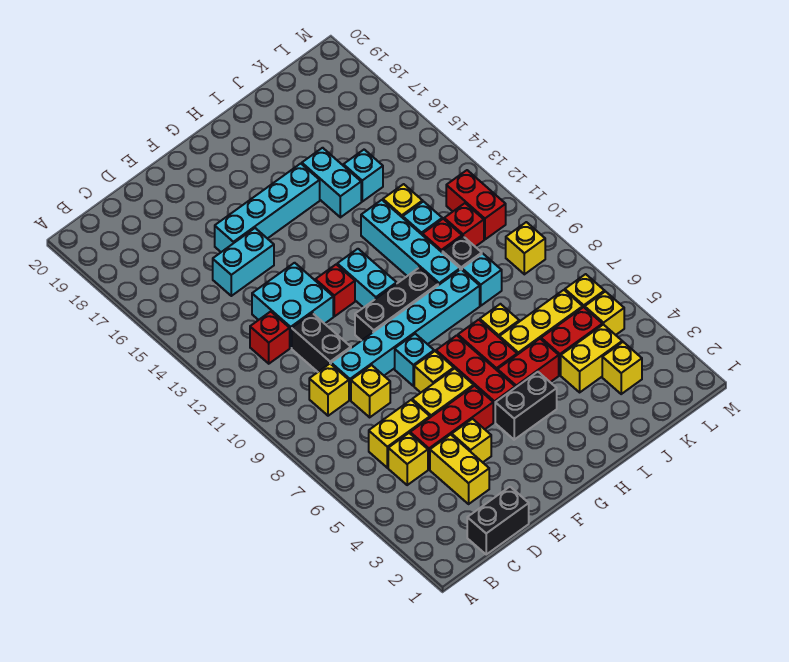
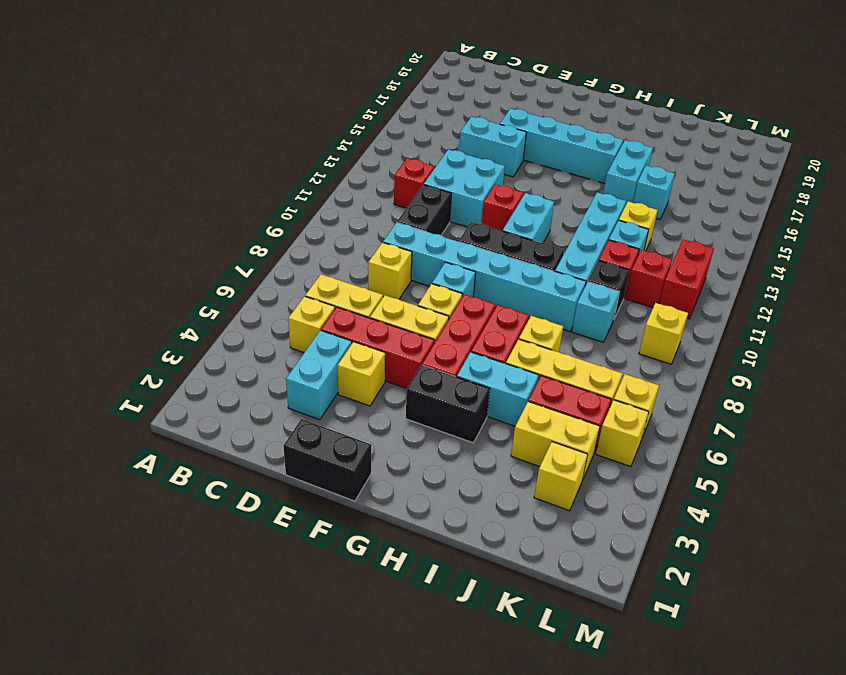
black brick C1:D1 level 1 -> black brick E1:F1 level 1
yellow brick C9 level 1 -> none
yellow brick D3:D4 level 1 -> cyan brick D3:D4 level 1
red brick H5:I5 level 1 -> cyan brick H5:I5 level 1

